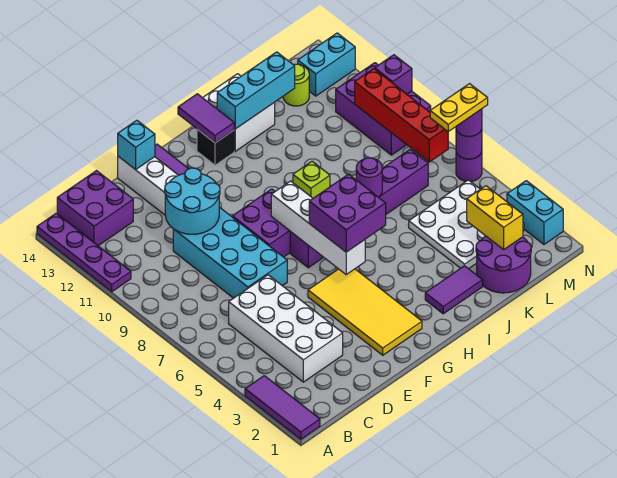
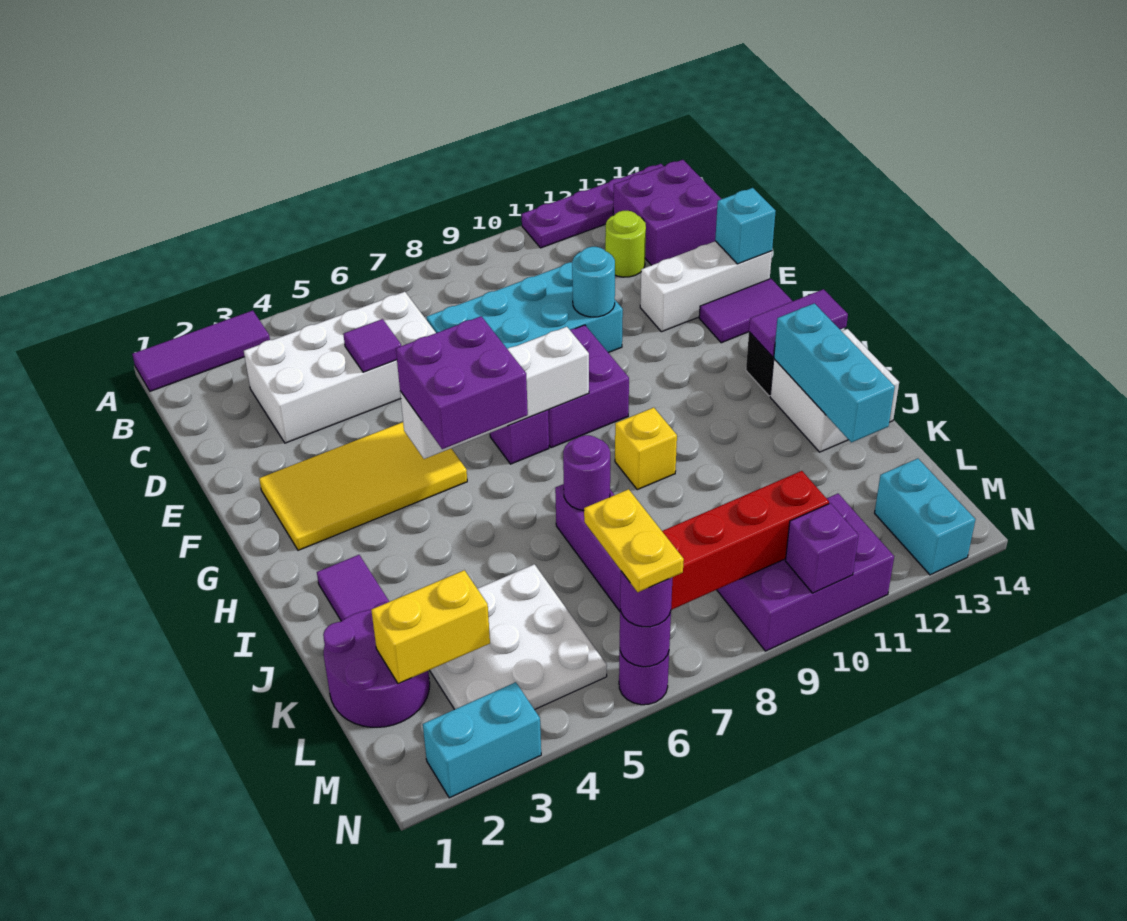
none -> purple tile D5 level 2
cyan round brick D10:E11 level 2 -> cyan round brick E10 level 2
lime brick I9 level 1 -> yellow brick I9 level 1
lime round brick L13 level 1 -> lime round brick C12 level 1

